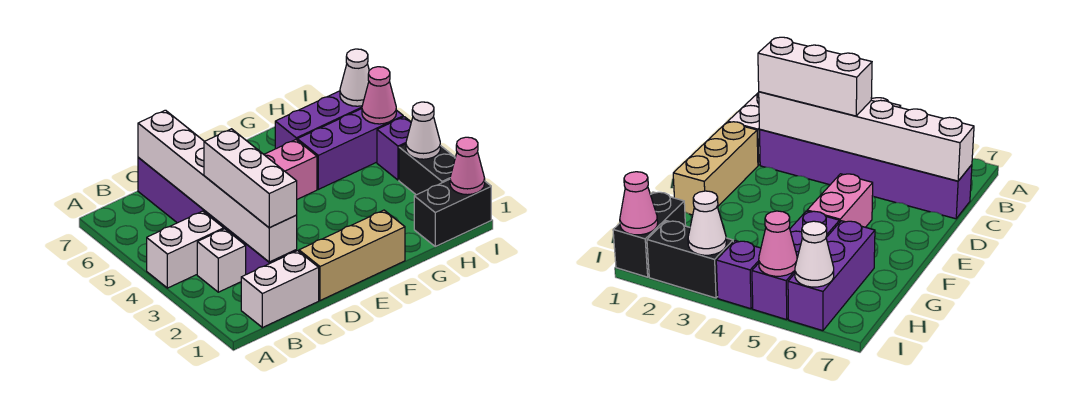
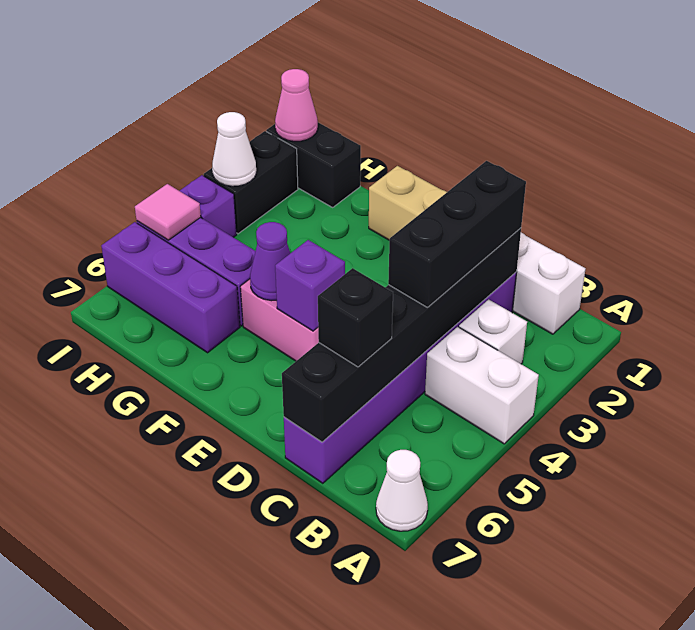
white brick C2:C7 level 2 -> black brick C2:C7 level 2
white brick C2:C4 level 3 -> black brick C2:C4 level 3
none -> black brick C6 level 3
none -> purple brick E5 level 2
none -> purple cone F5 level 2
pink cone I5 level 2 -> pink tile I5 level 2
white cone I6 level 2 -> white cone A7 level 1

